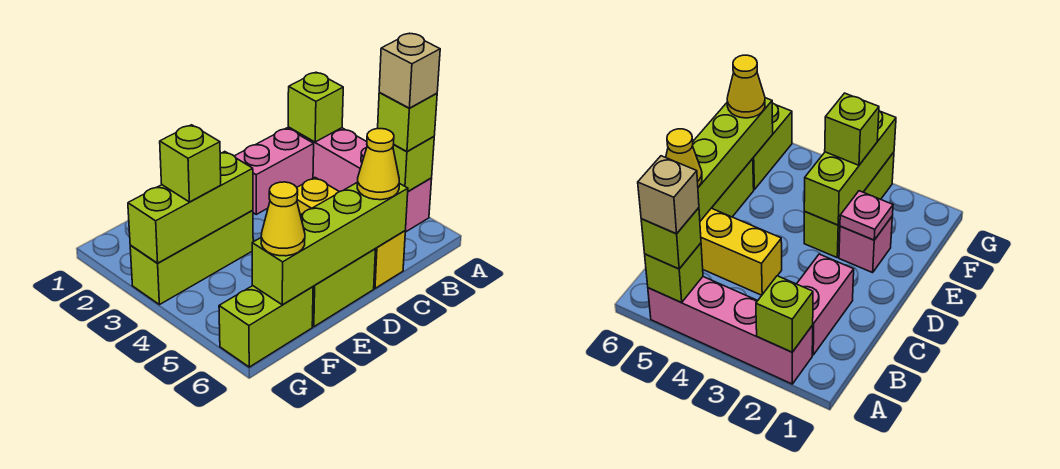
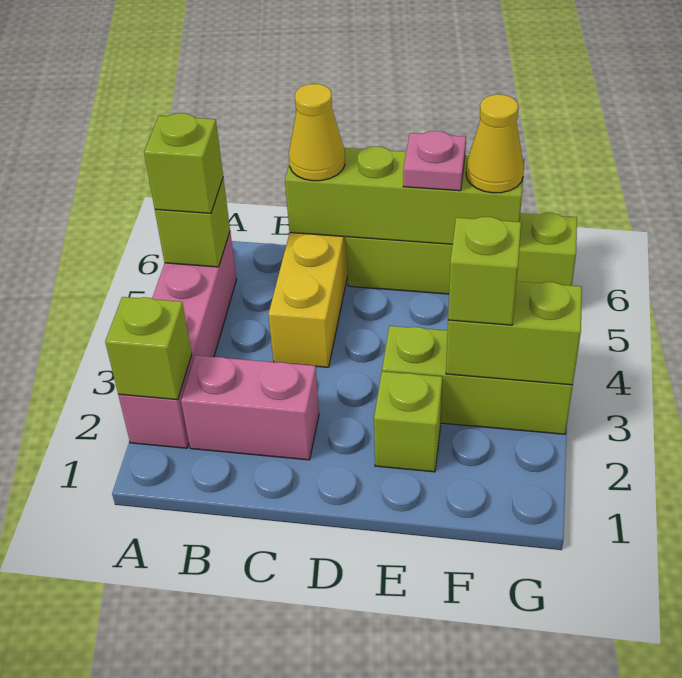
tan brick A5 level 4 -> none
pink brick E2 level 1 -> lime brick E2 level 1
pink plate E2 level 2 -> pink plate E6 level 3
lime brick E3:G3 level 2 -> lime brick F3:G3 level 2

